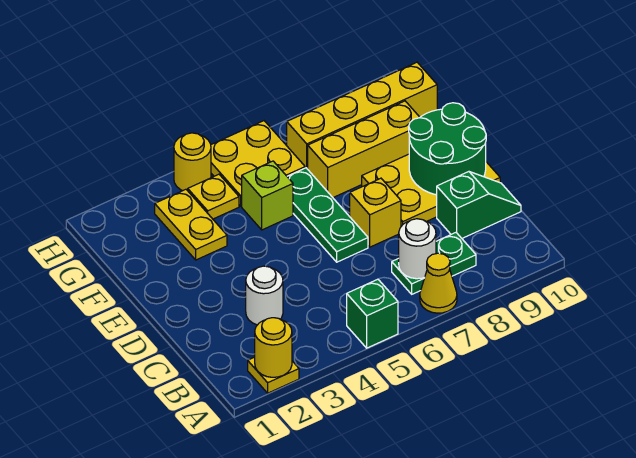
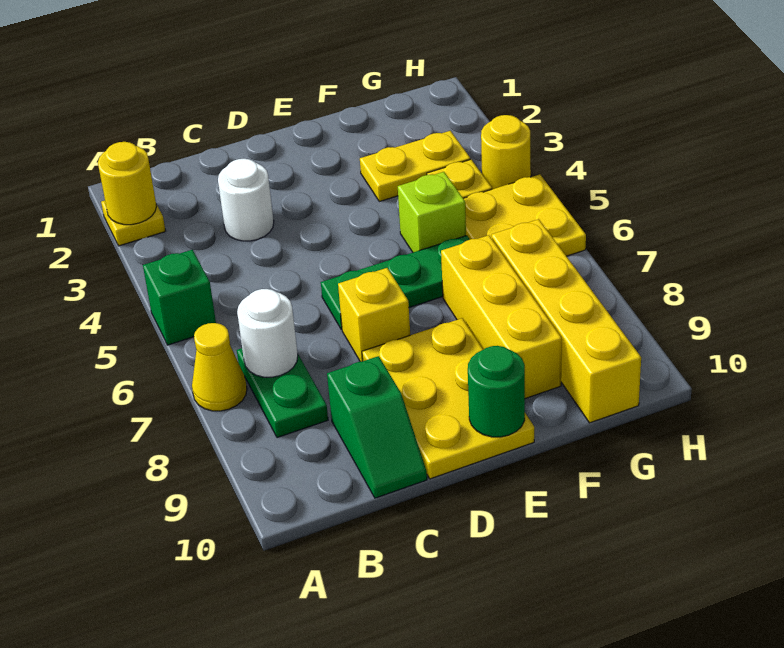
green round brick D9:E10 level 2 -> green round brick E10 level 2

